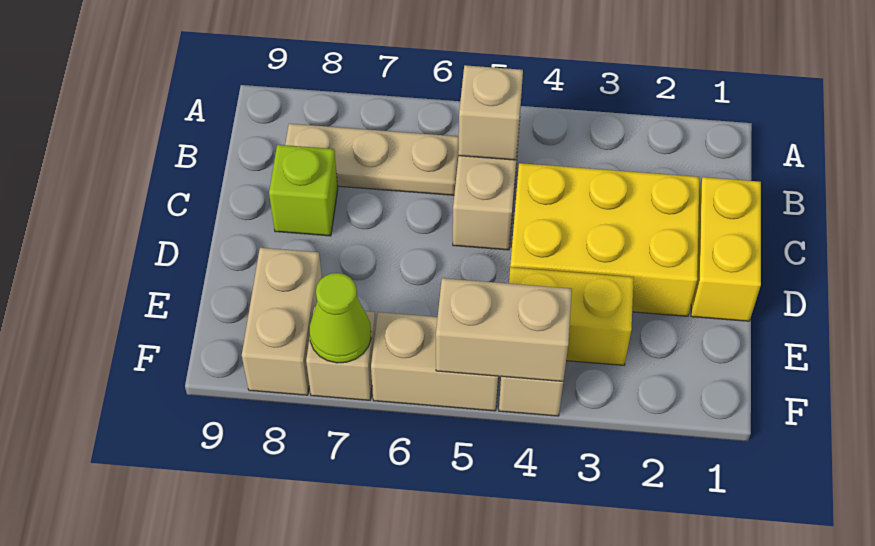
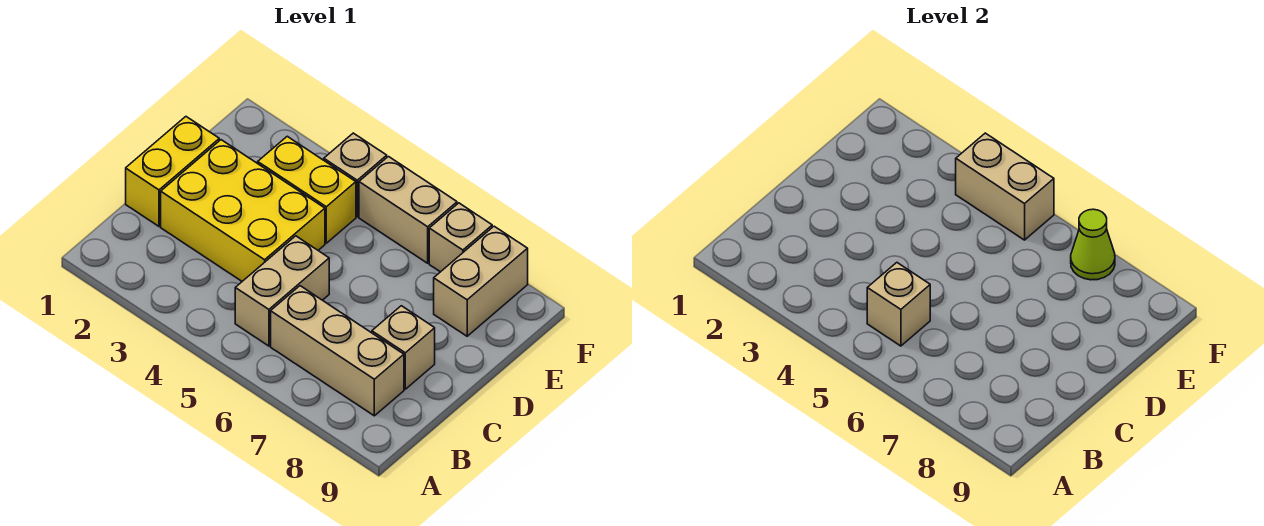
tan plate B6:B8 level 1 -> tan brick B6:B8 level 1
lime brick C8 level 1 -> tan brick C8 level 1

